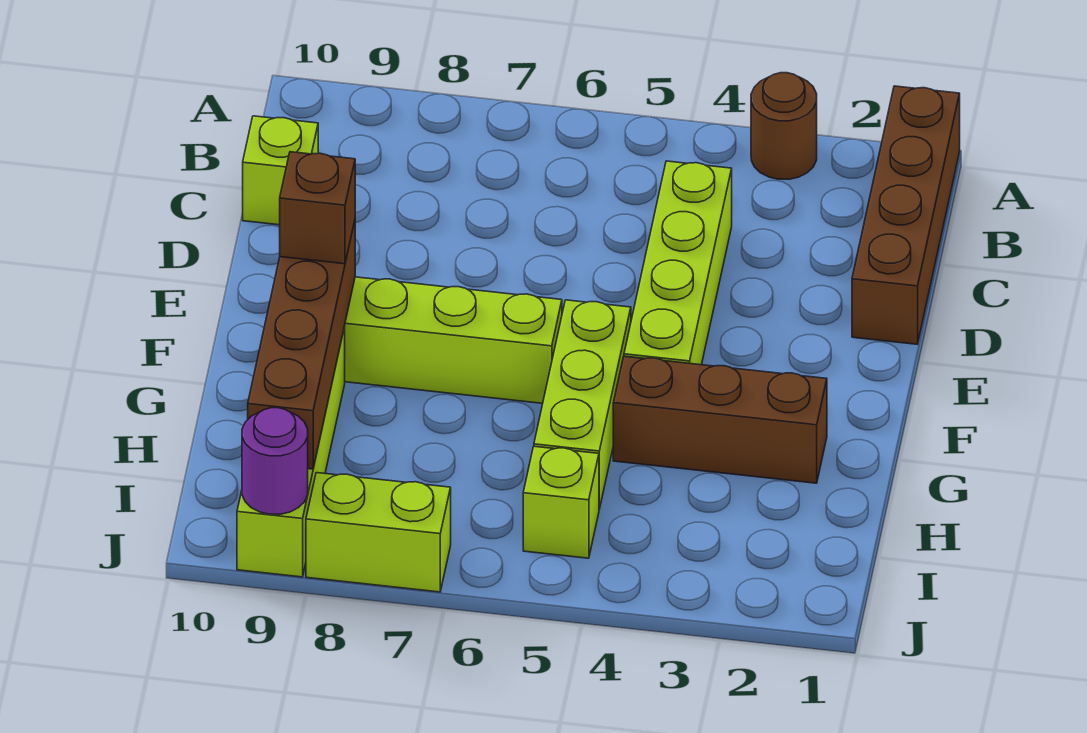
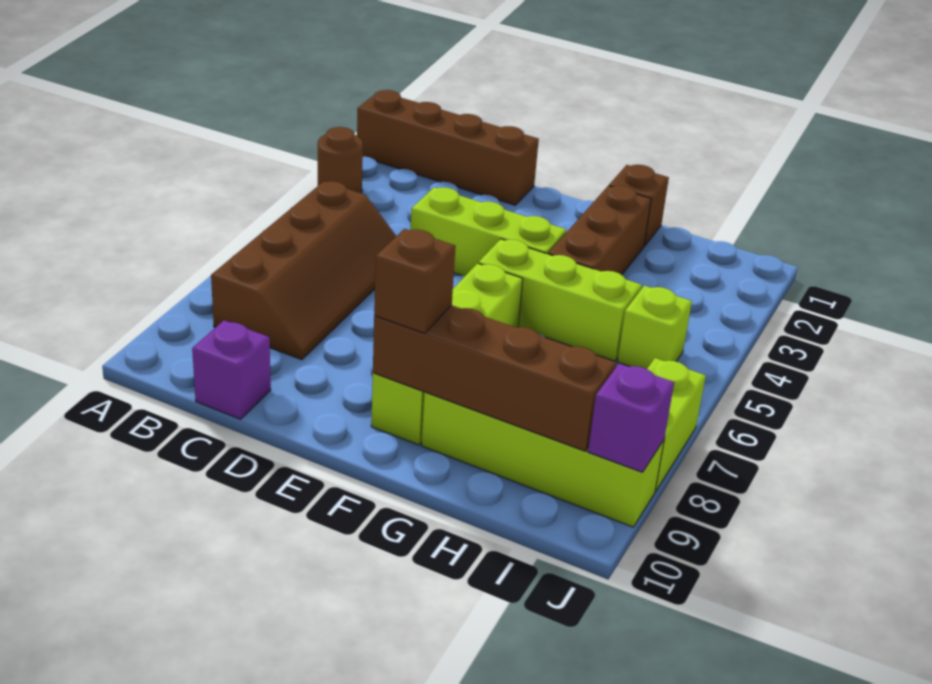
none -> brown slope B5:C8 level 1 top B
lime brick C4:F4 level 1 -> lime brick D4:F4 level 1
lime brick C10 level 1 -> purple brick C10 level 1
none -> brown brick G1 level 1
purple round brick J9 level 2 -> purple brick J9 level 2

